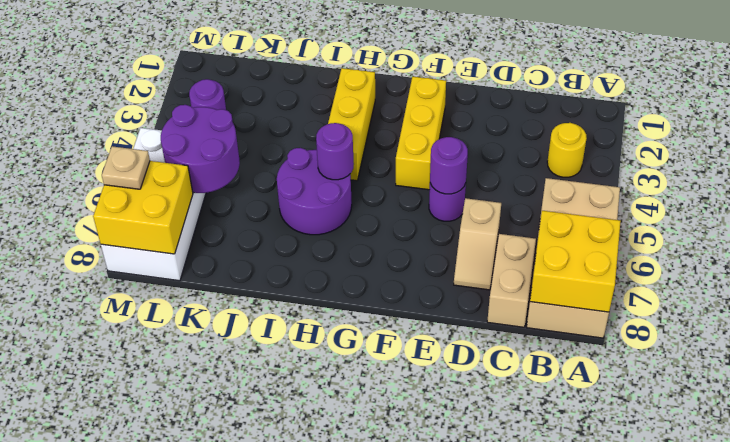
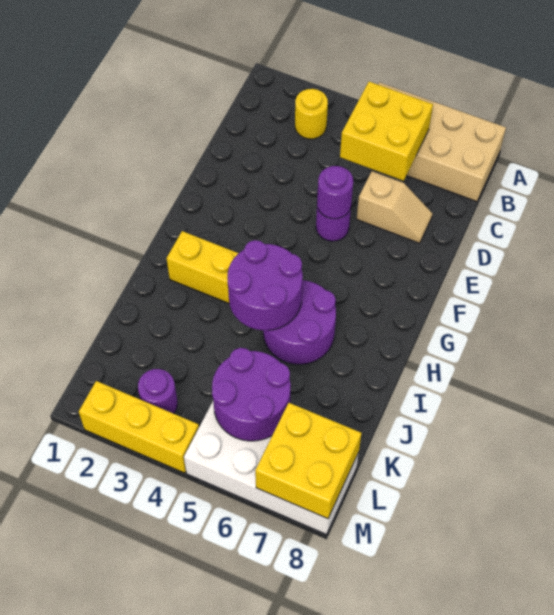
yellow brick A7:B8 level 2 -> yellow brick B5:C6 level 2
tan brick C7:C8 level 1 -> none
yellow brick F2:F4 level 1 -> yellow brick M2:M4 level 1
purple round brick H5 level 2 -> purple round brick H4:I5 level 2
tan plate M7 level 3 -> none

